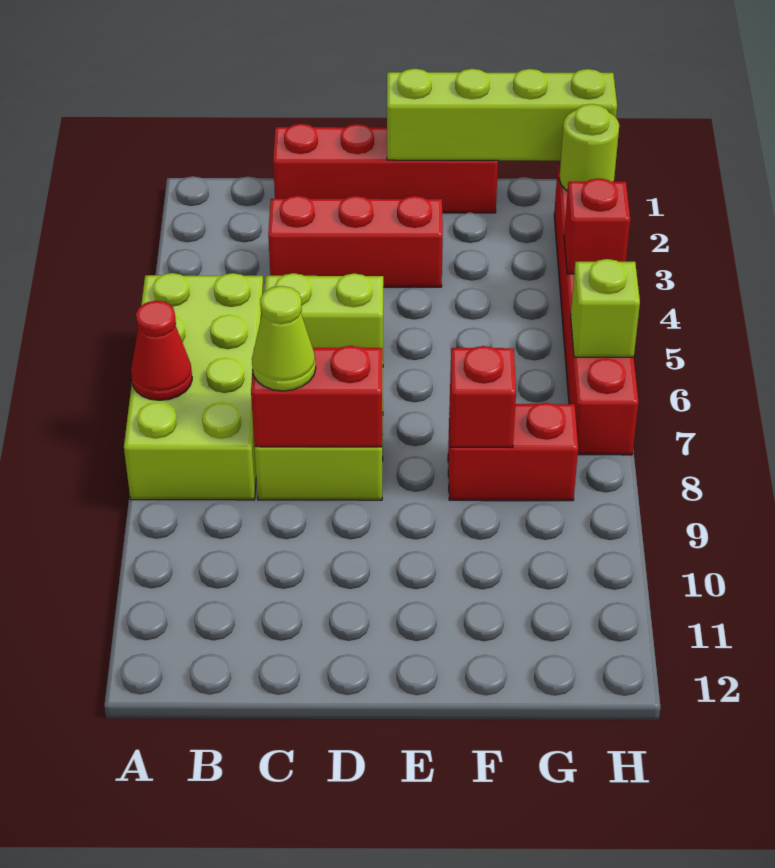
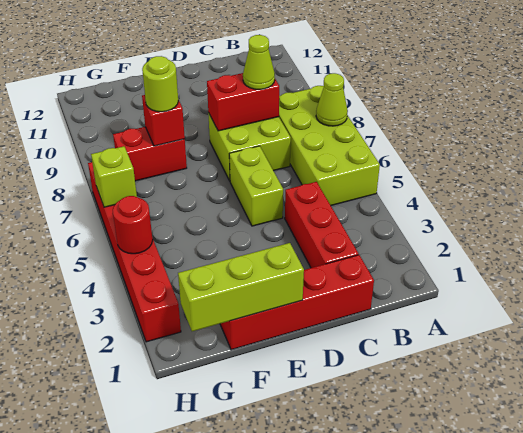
red cone A7 level 2 -> lime cone A7 level 2
red brick C3:E3 level 1 -> red brick C2:C4 level 1
lime brick C5:D5 level 1 -> lime brick D5:D6 level 1
lime brick E1:H1 level 2 -> lime brick E1:G1 level 2
lime round brick H2 level 2 -> lime round brick F8 level 3
red brick H4 level 2 -> red round brick H4 level 2

